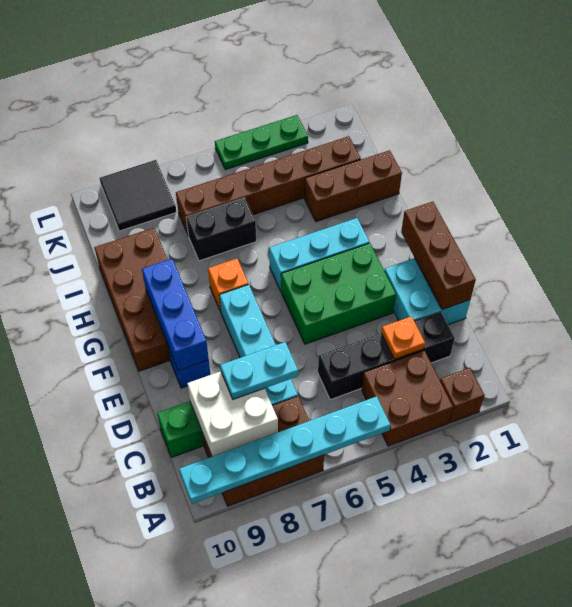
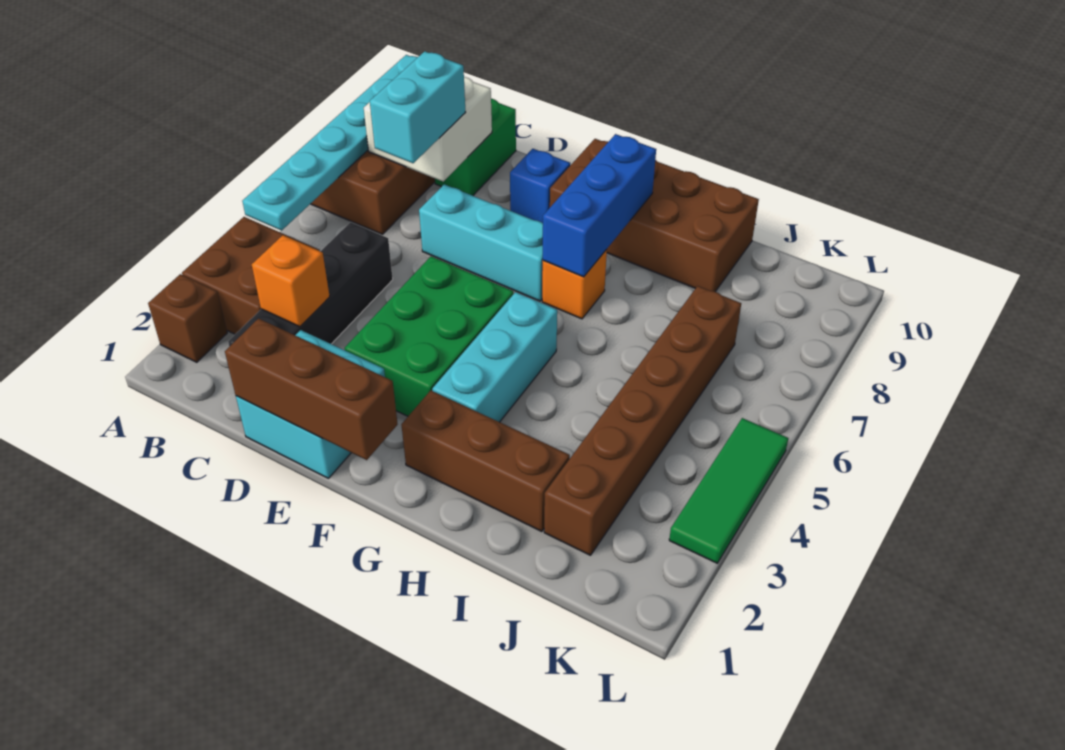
orange plate C3 level 2 -> orange brick C3 level 2
cyan brick C7:F7 level 1 -> cyan brick D7:F7 level 1
cyan plate C7:C8 level 3 -> cyan brick C7:C8 level 3
blue brick E9:G9 level 2 -> blue brick G7:G9 level 2
brown brick I1:I3 level 1 -> brown brick G2:I2 level 1
black brick I6:I7 level 1 -> none
black tile K8:L9 level 1 -> none
green plate L3:L5 level 1 -> green tile L3:L5 level 1

